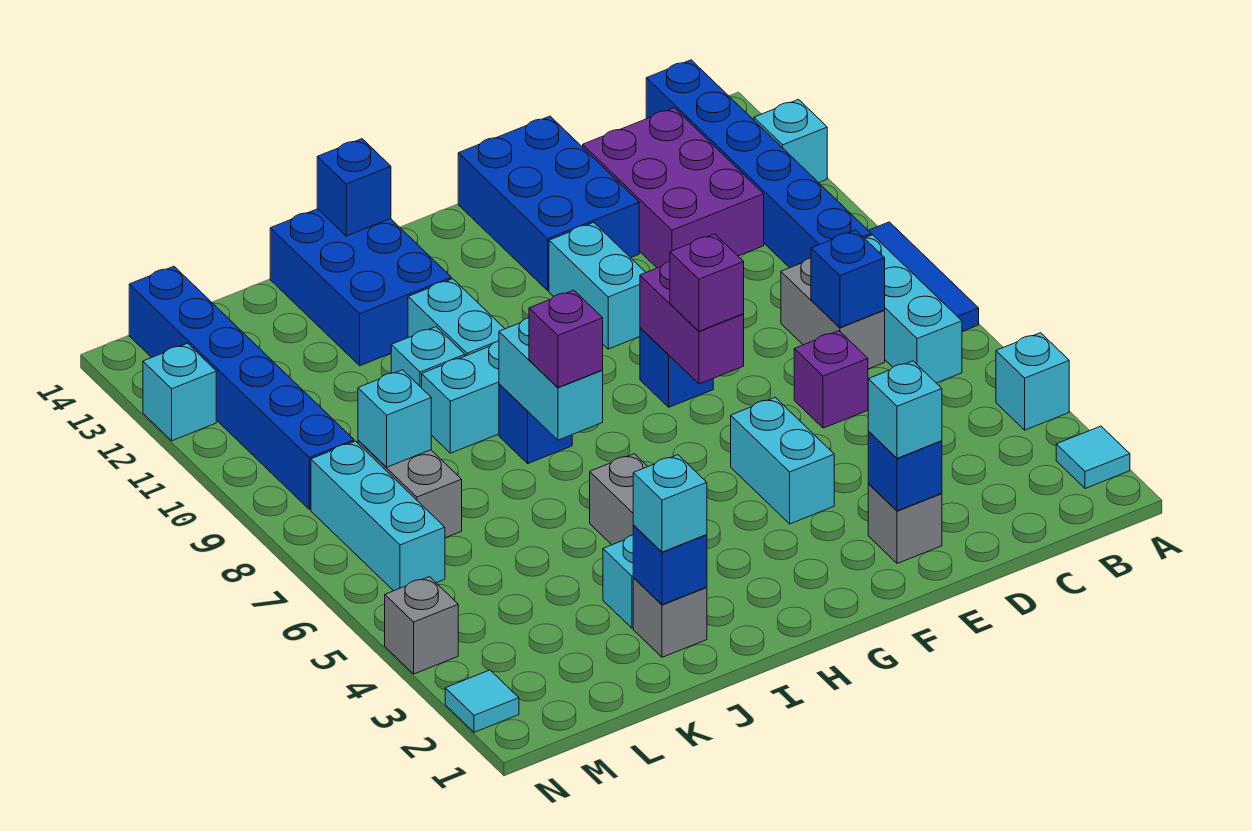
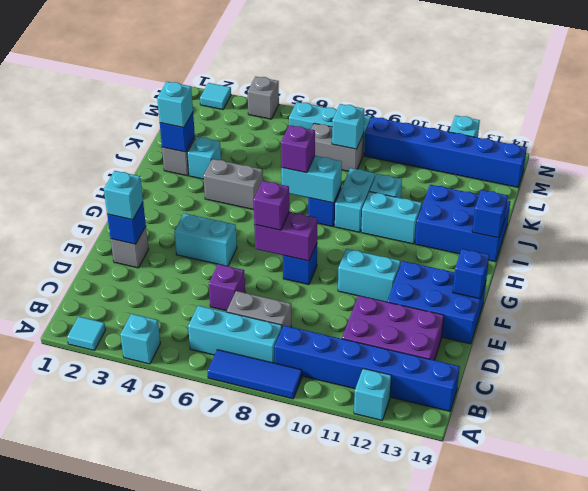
blue brick C7 level 2 -> blue brick F14 level 2

